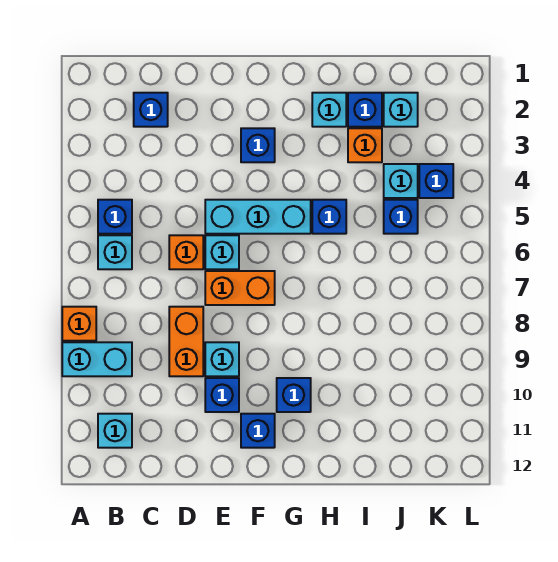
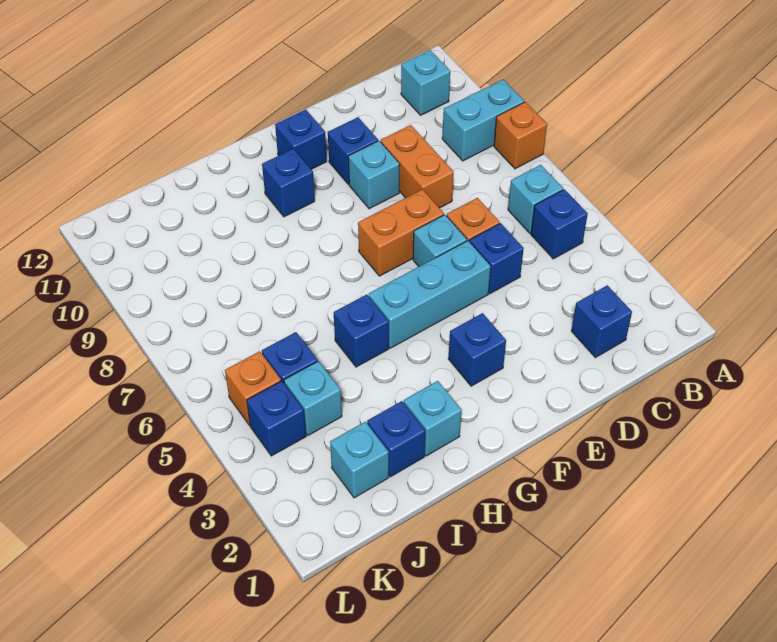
none -> blue brick D5 level 1
orange brick I3 level 1 -> orange brick K5 level 1

